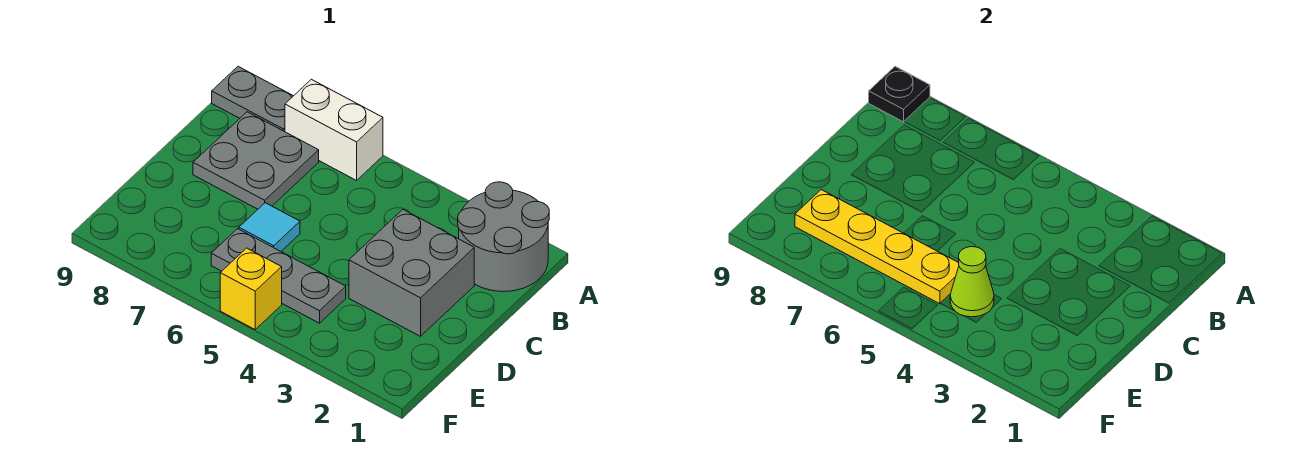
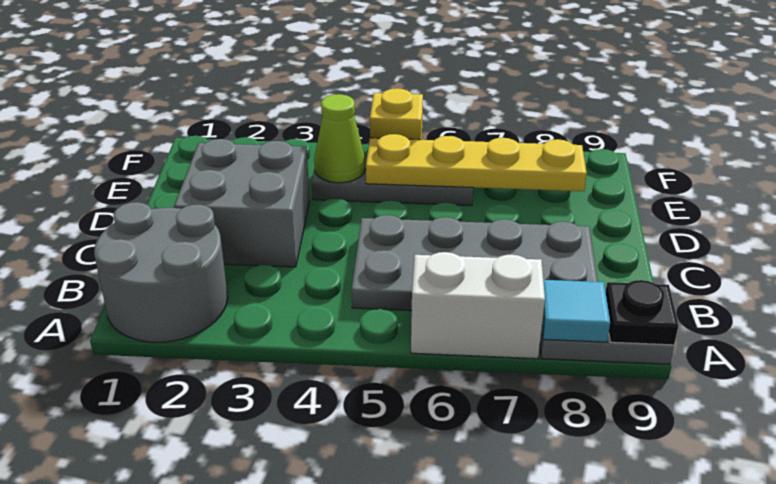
grey plate B7:C8 level 1 -> grey plate B5:C8 level 1
cyan tile D6 level 1 -> cyan tile A8 level 2

